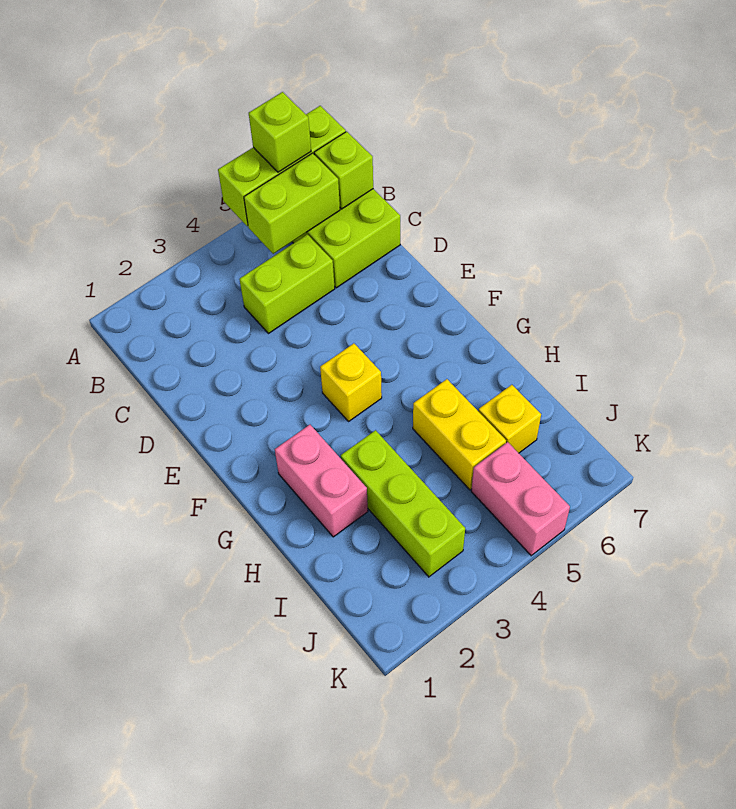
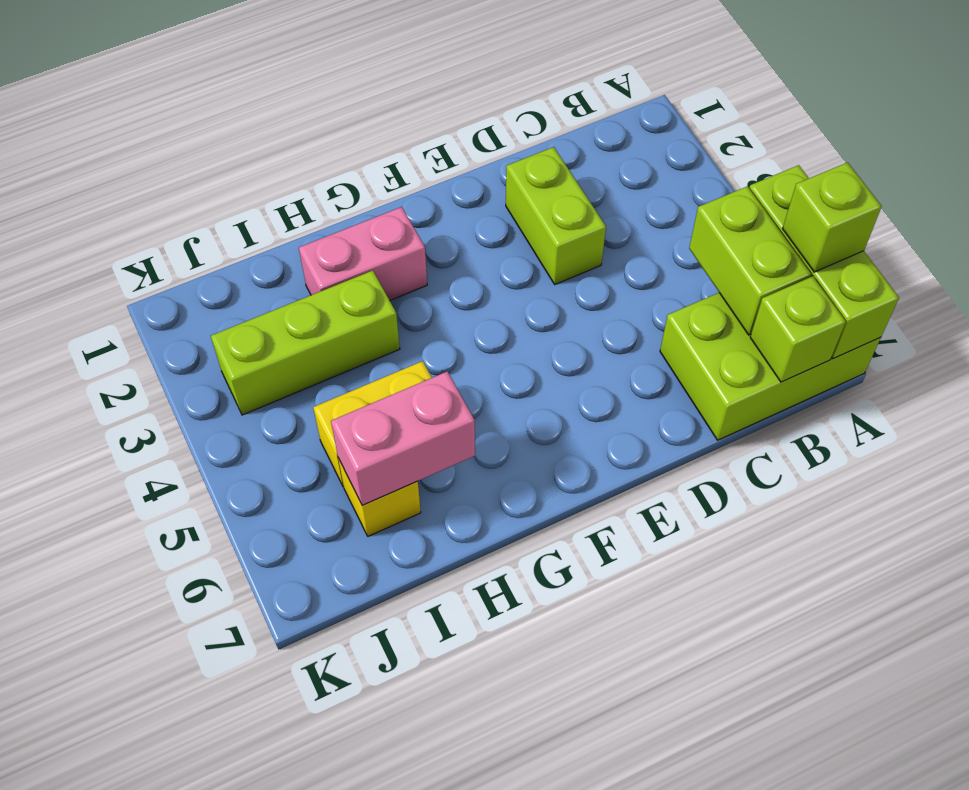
lime brick C4:C5 level 1 -> lime brick D2:D3 level 1
yellow brick F4 level 1 -> none
pink brick J5:K5 level 1 -> pink brick H6:I6 level 2

